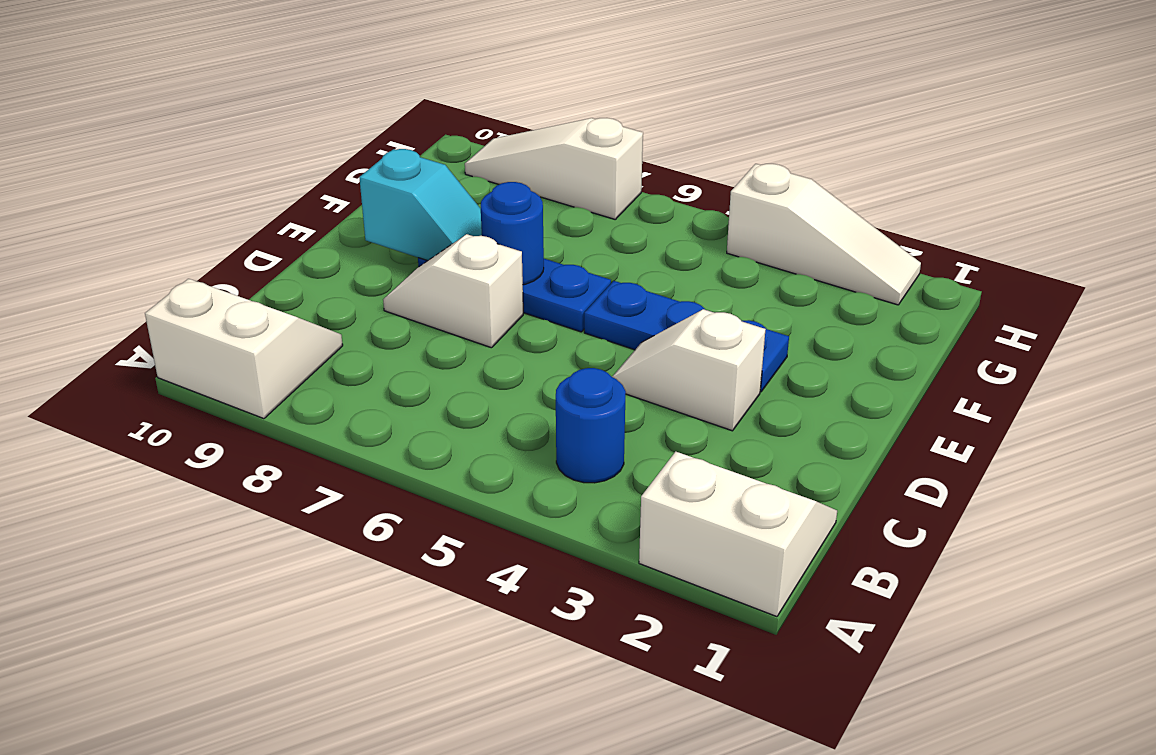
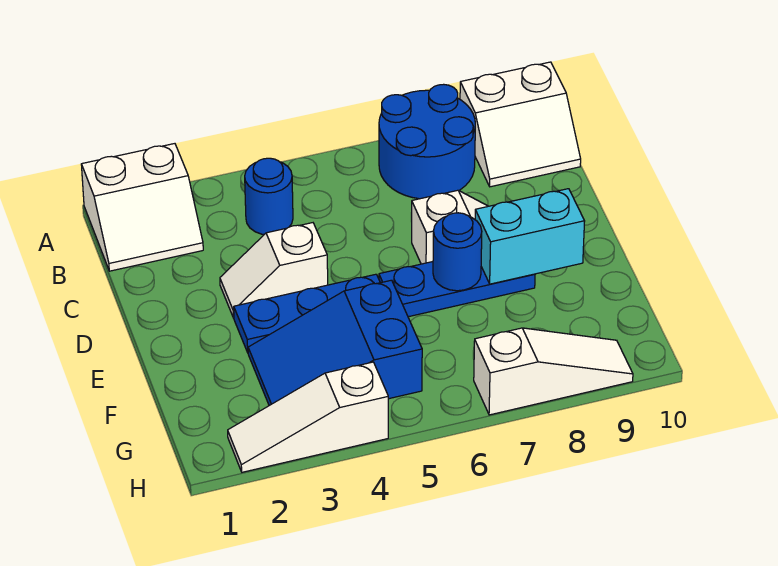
none -> blue round brick A7:B8 level 1
white slope D3:D4 level 1 top 3 -> white slope D3:D4 level 1 top 4
cyan slope E8:E9 level 2 top 9 -> cyan brick E8:E9 level 2
none -> blue slope F3:G5 level 1 top 5

